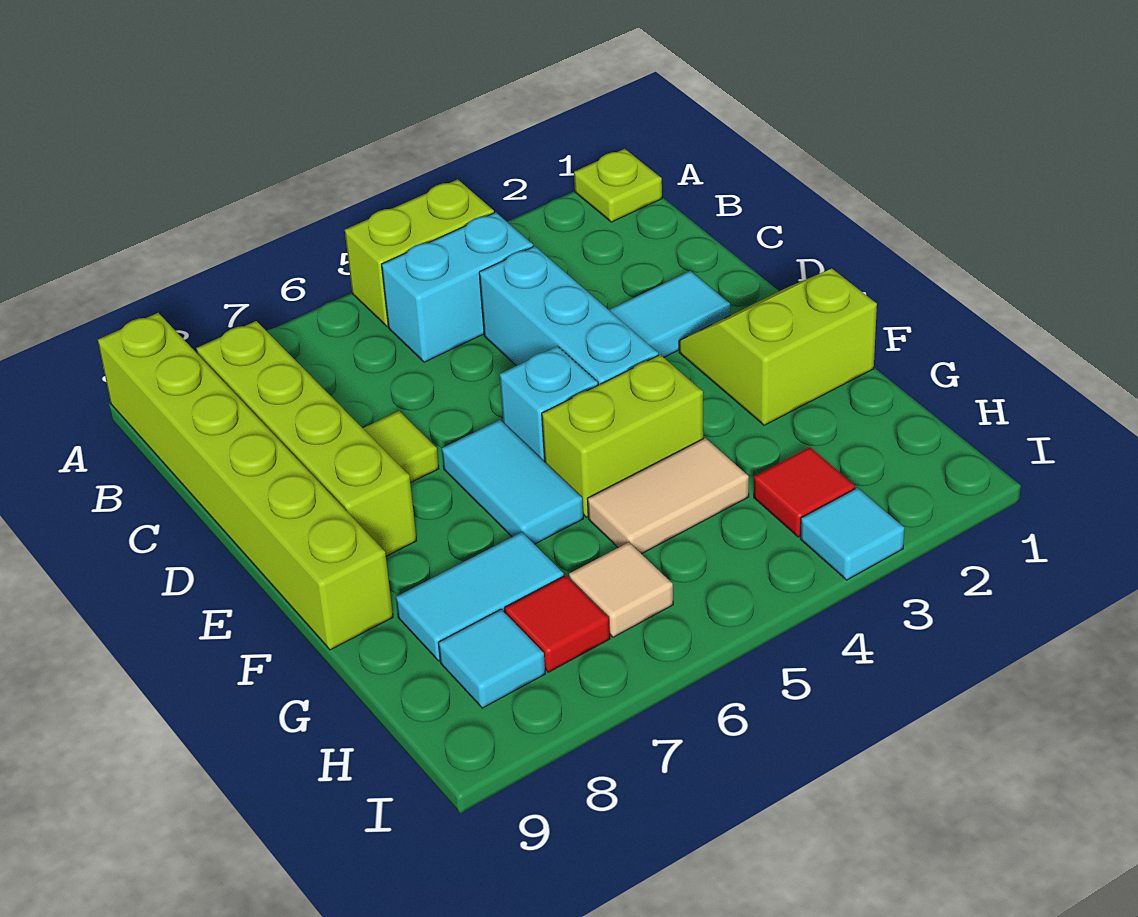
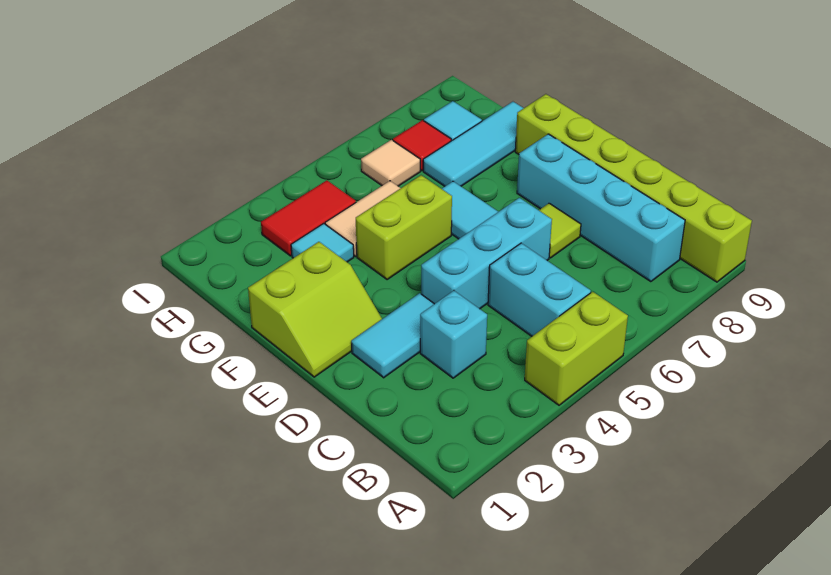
lime plate A1 level 1 -> none
cyan brick B4:B5 level 1 -> cyan brick B5:C5 level 1
lime brick B8:E8 level 1 -> cyan brick B8:E8 level 1
cyan brick C4:E4 level 1 -> cyan brick D4:D6 level 1
cyan brick E5 level 1 -> cyan brick C3 level 1
cyan tile G7:G8 level 1 -> cyan tile G7:G9 level 1
red tile H3 level 1 -> red tile H3:H4 level 1
cyan tile I3 level 1 -> cyan tile G3 level 1

